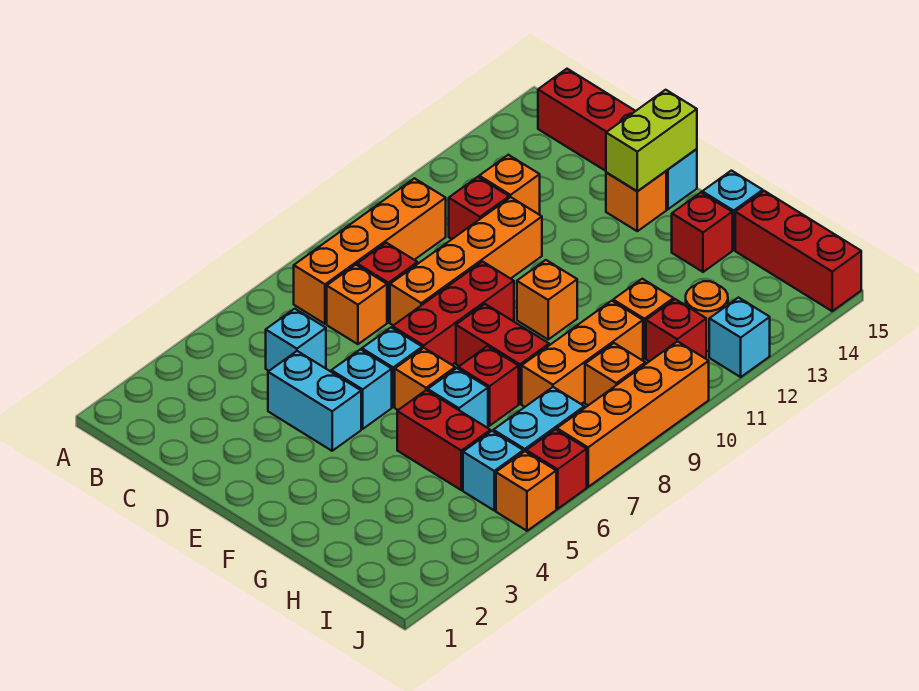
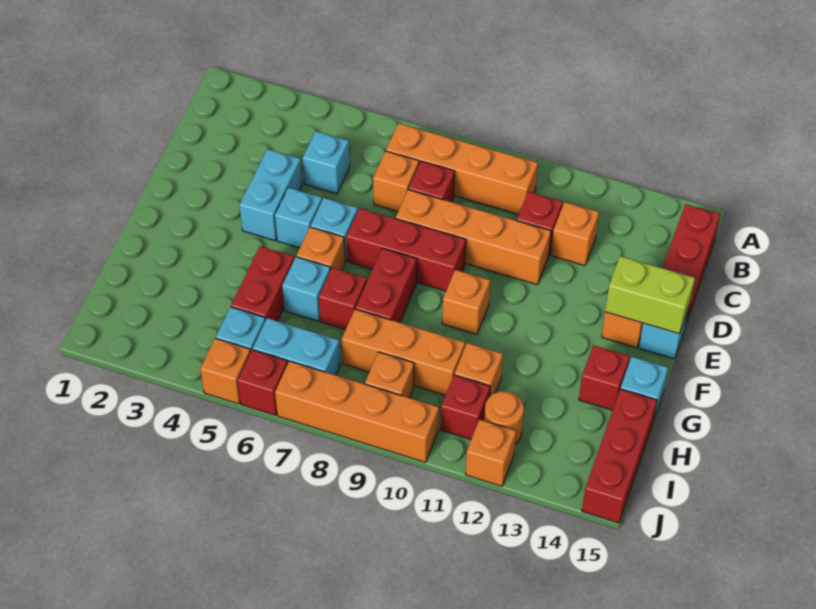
cyan brick J12 level 1 -> orange brick J12 level 1

